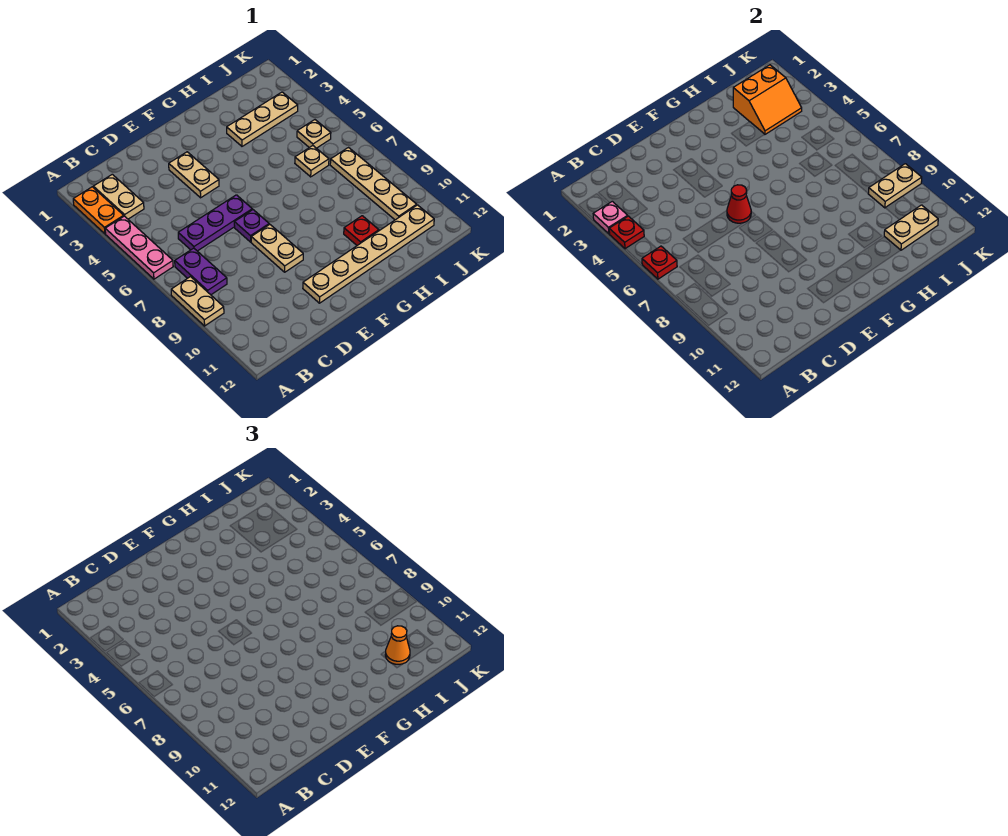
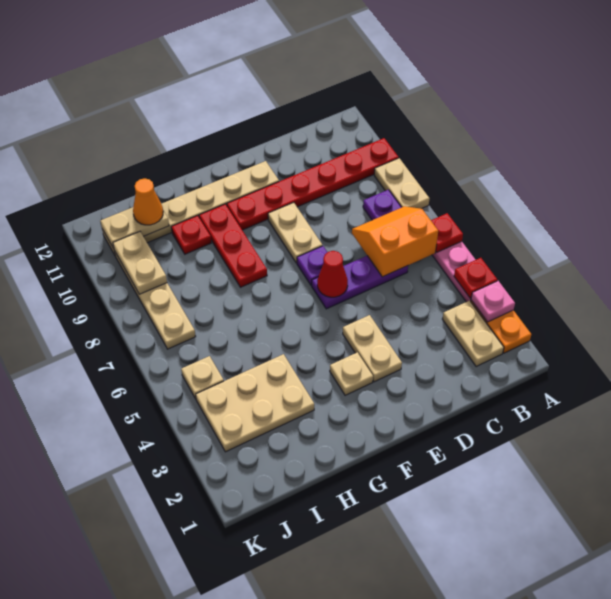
none -> red plate A10:F10 level 1
none -> red plate G8:G10 level 1
tan plate H3:J3 level 1 -> tan plate H3:J4 level 1
orange slope I2:J3 level 2 top 2 -> orange slope B6:C7 level 2 top 6
tan plate I6 level 1 -> tan plate F3 level 1
tan plate J9:K9 level 2 -> tan plate J9:J10 level 2

